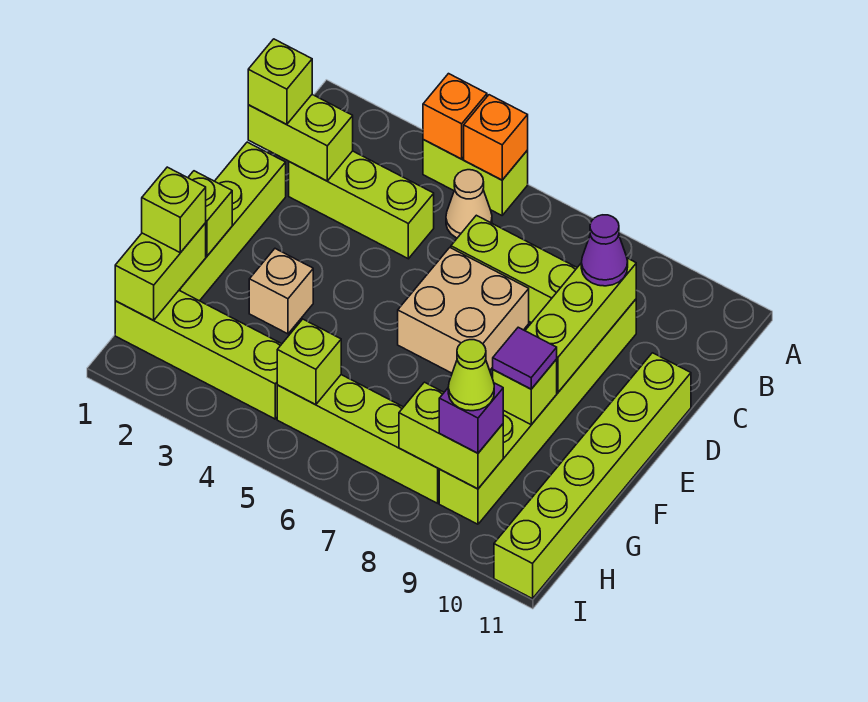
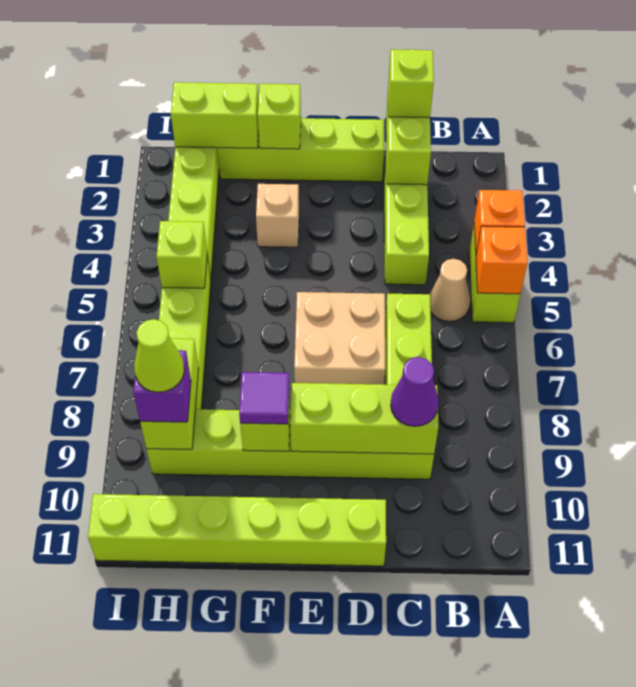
lime brick G1 level 3 -> none

